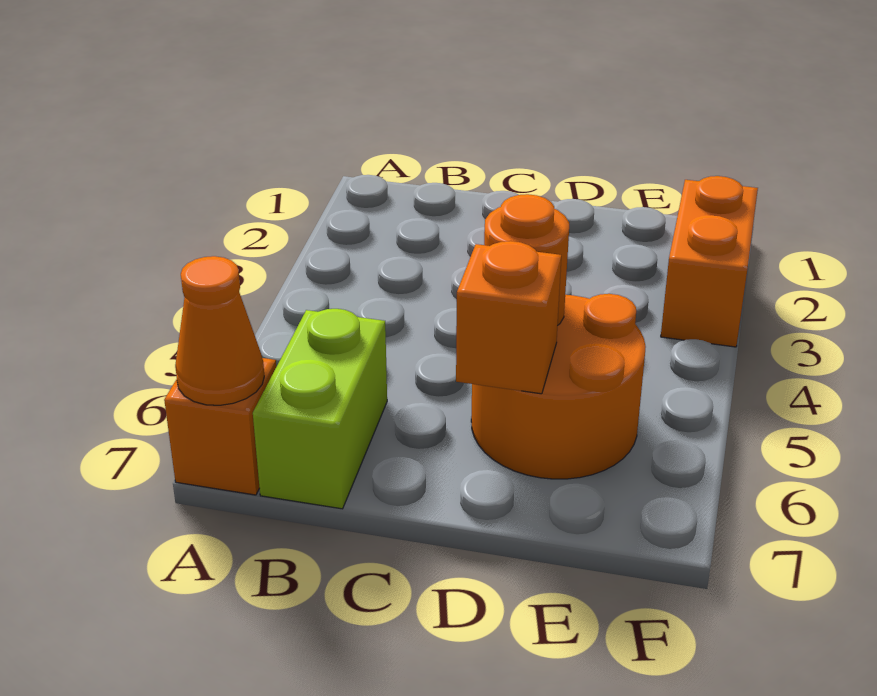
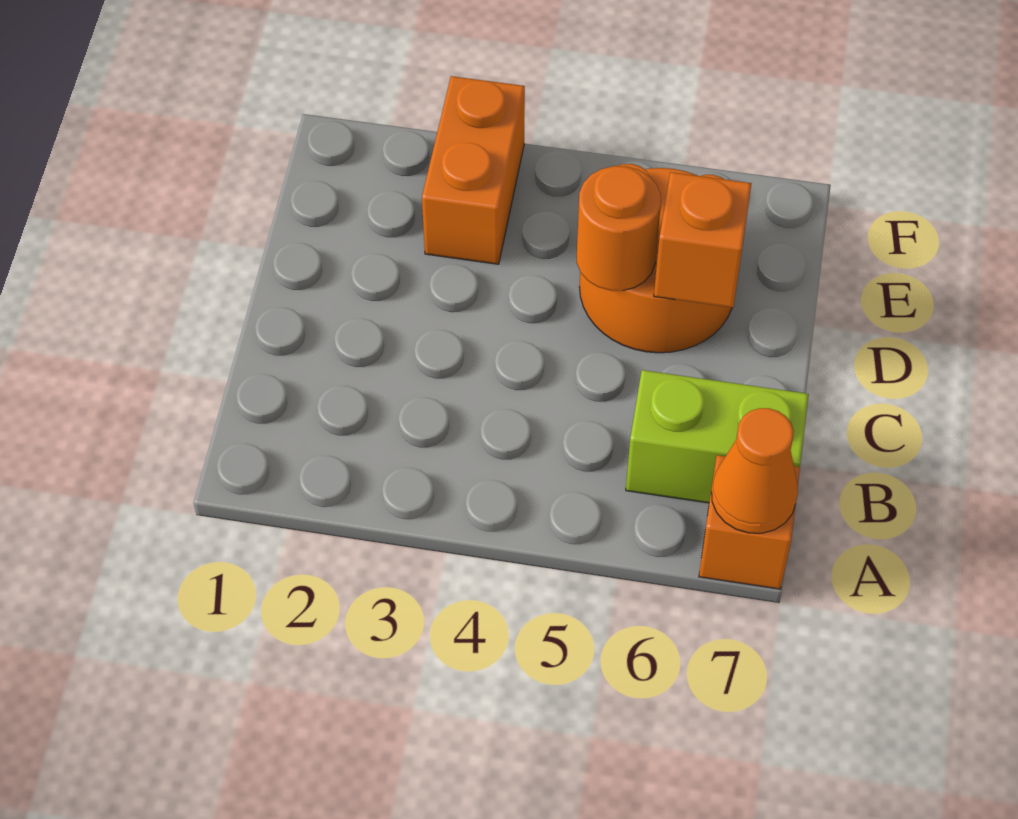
orange brick F2:F3 level 1 -> orange brick E3:F3 level 1

